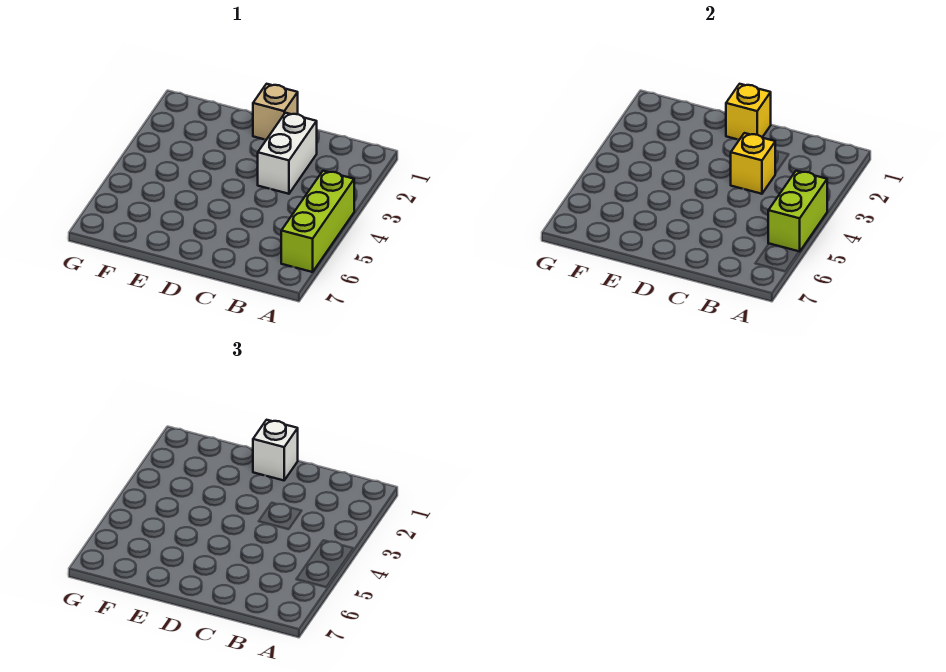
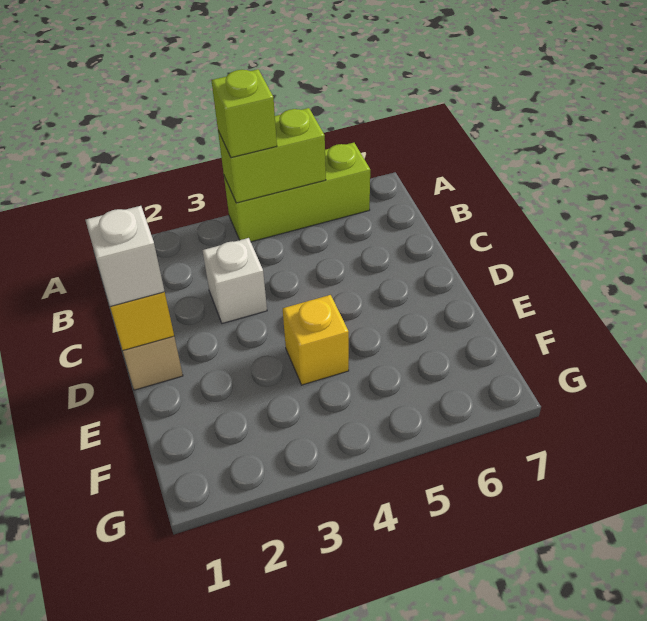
none -> lime brick A4 level 3
white brick C2:C3 level 1 -> white brick C3 level 1
yellow brick C3 level 2 -> yellow brick E4 level 1

